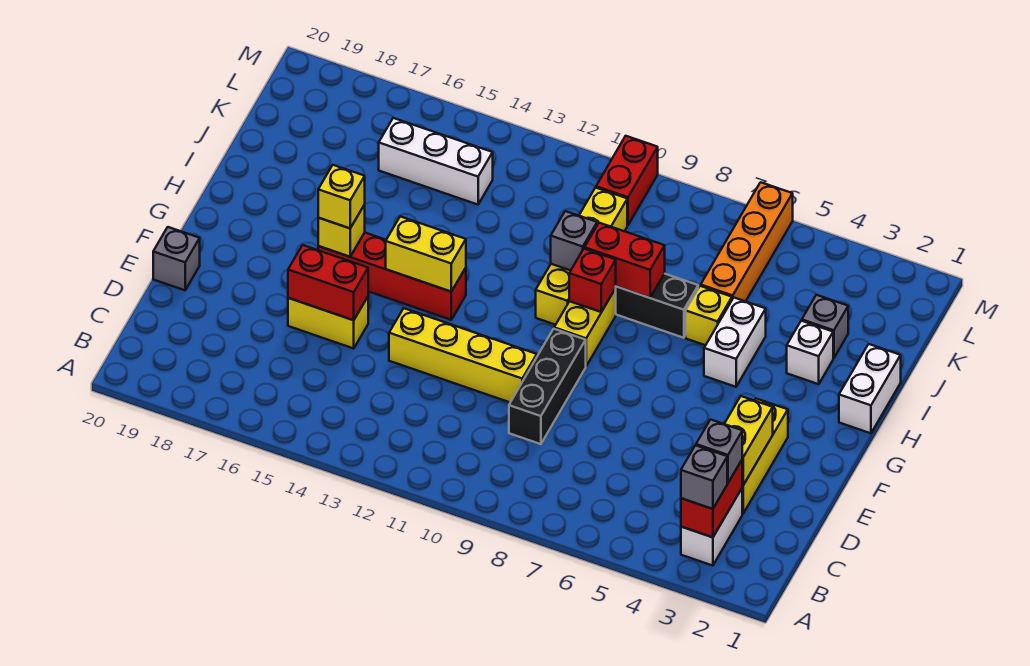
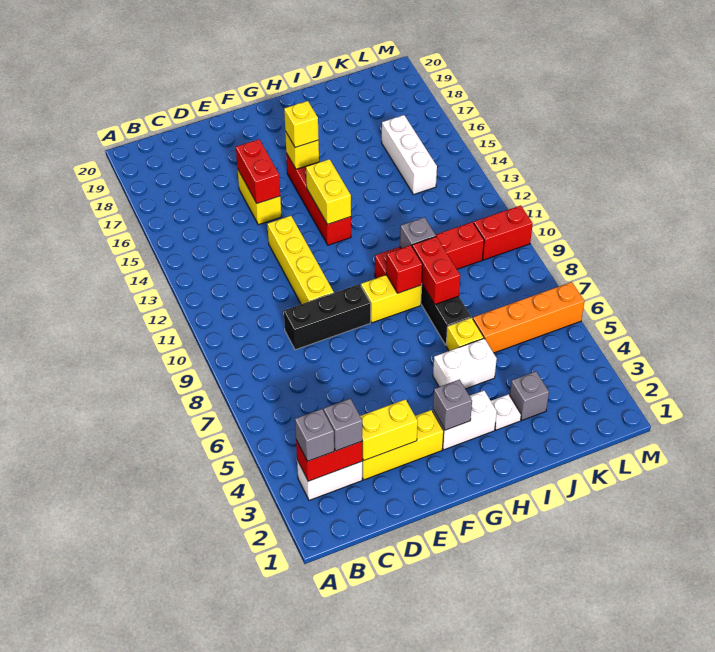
grey brick E20 level 1 -> grey brick G3 level 2
white brick H1:I1 level 1 -> white brick G3:H3 level 1
yellow brick H10:K10 level 1 -> red brick H10:K10 level 1
white brick I3 level 1 -> white plate I3 level 1

